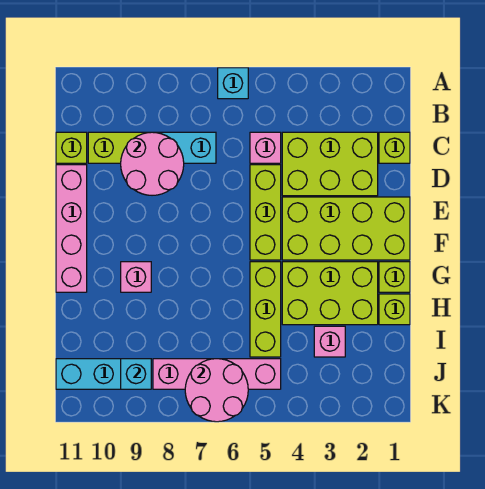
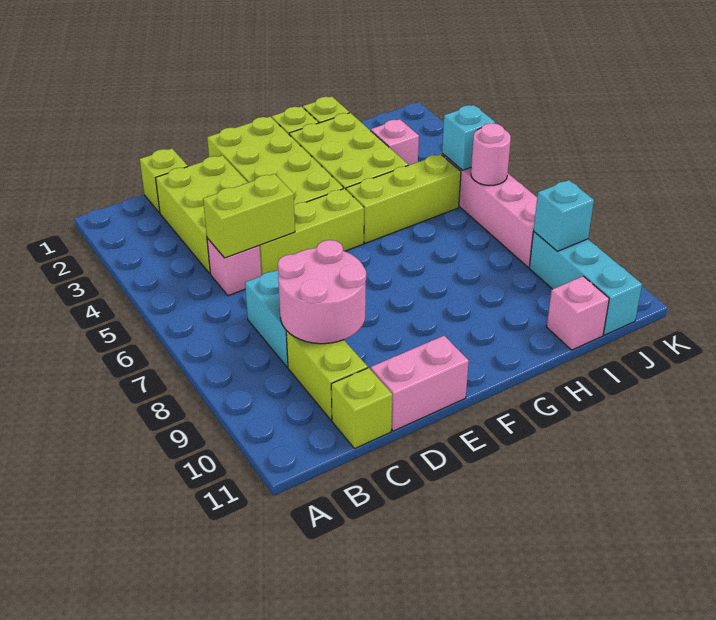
cyan brick A6 level 1 -> cyan brick J5 level 2
none -> lime brick C5:D5 level 2
pink brick D11:G11 level 1 -> pink brick D11:E11 level 1
pink brick G9 level 1 -> pink brick I11 level 1
pink round brick J6:K7 level 2 -> pink round brick J6 level 2

